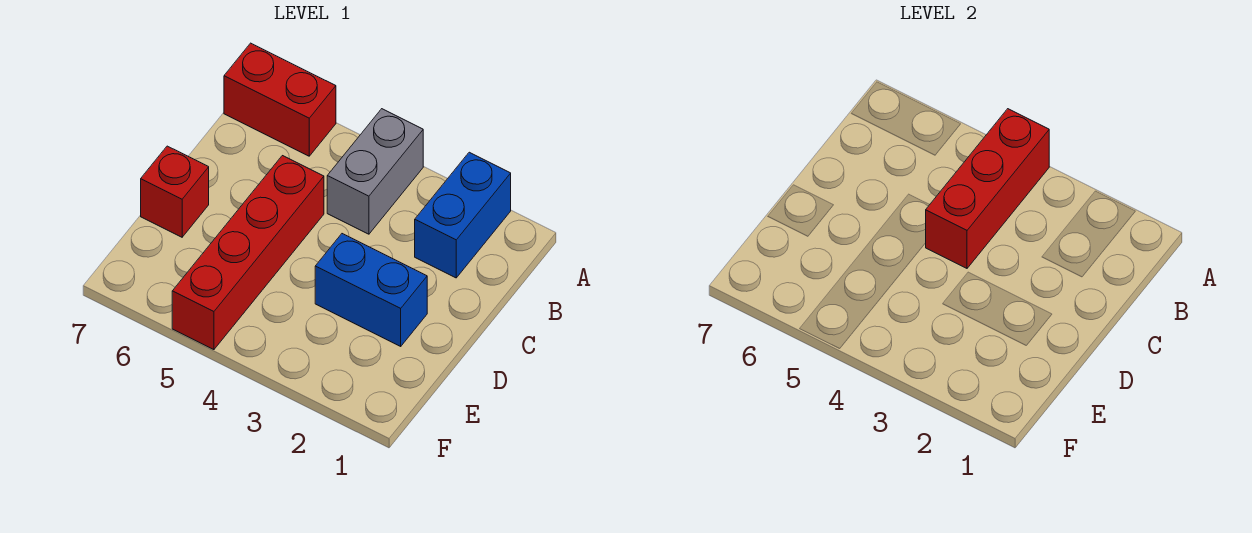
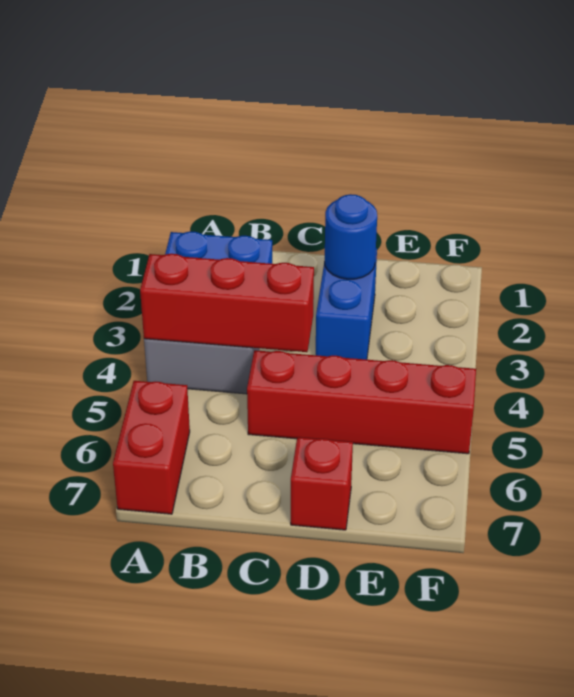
none -> blue round brick D2 level 2

